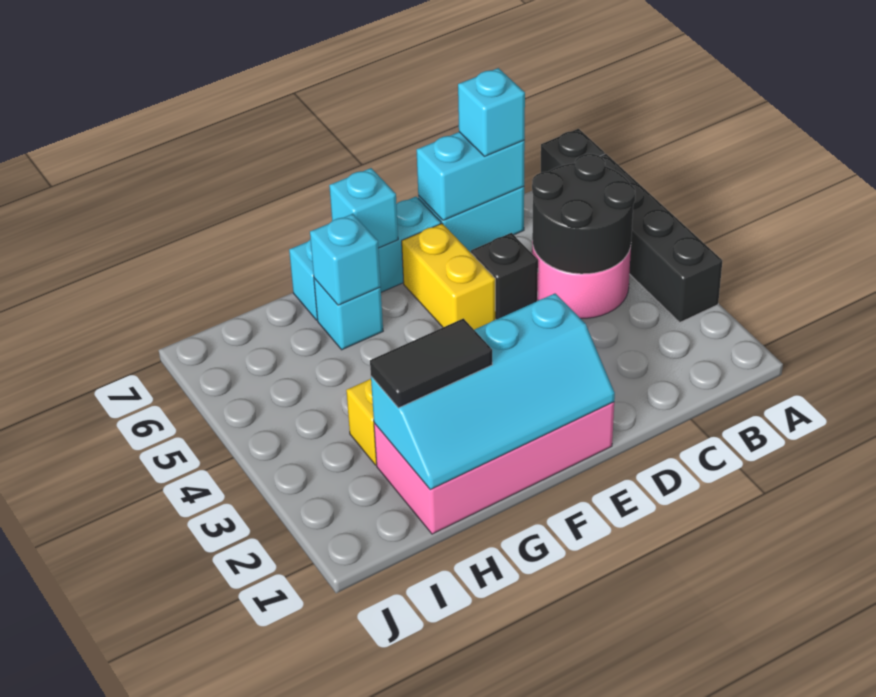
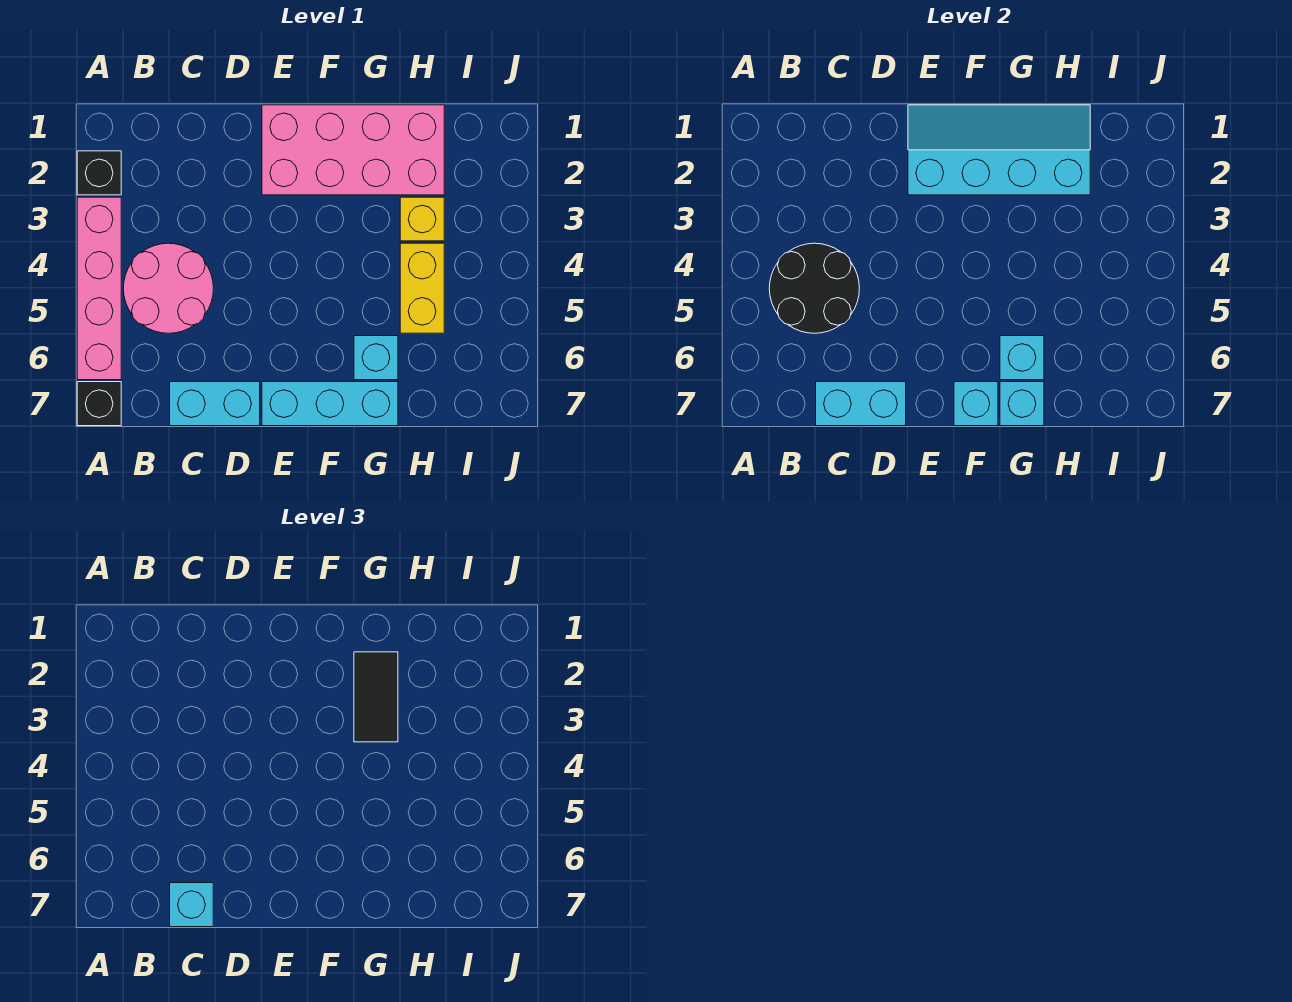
black brick A3:A6 level 1 -> pink brick A3:A6 level 1
black brick D5 level 1 -> black brick A2 level 1
yellow brick E5:E6 level 1 -> yellow brick H4:H5 level 1
black tile G2:H2 level 3 -> black tile G2:G3 level 3
none -> cyan brick G7 level 2

